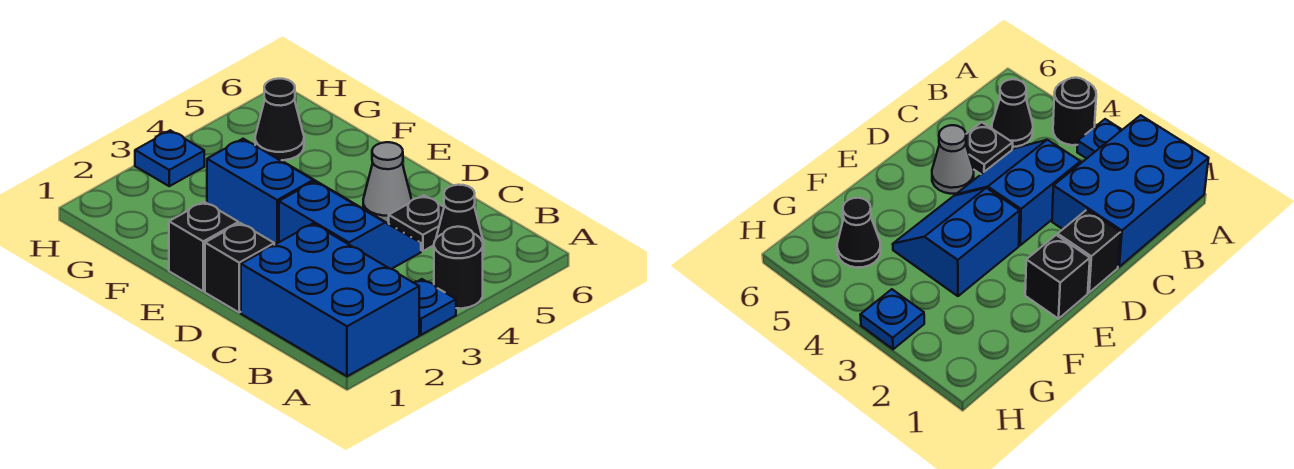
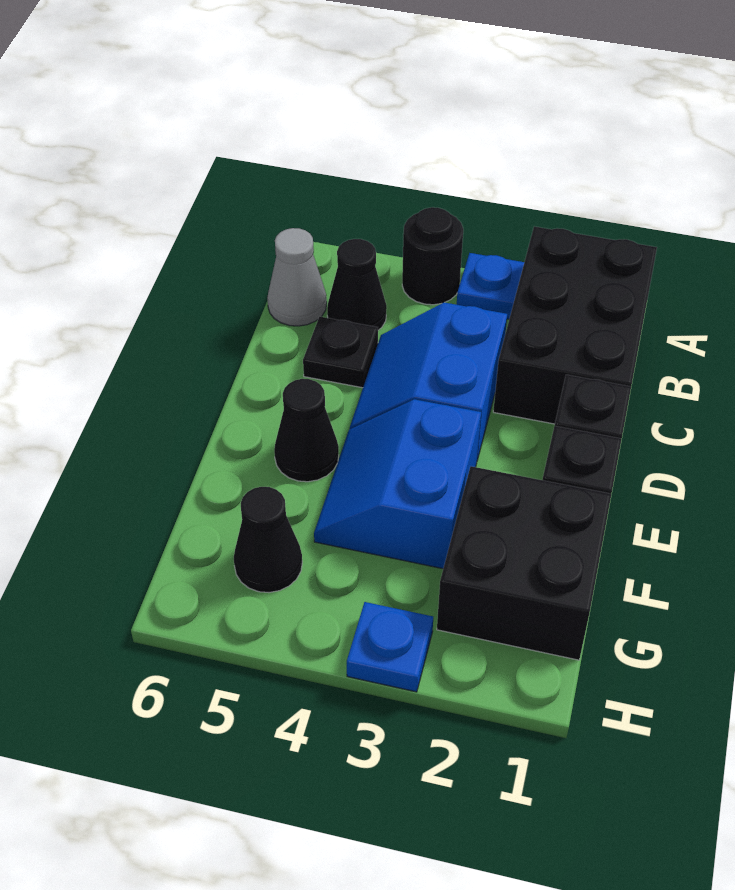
blue brick A1:C2 level 1 -> black brick A1:C2 level 1
grey cone D5 level 1 -> grey cone B6 level 1
none -> black cone E5 level 1
none -> black brick F1:G2 level 1

